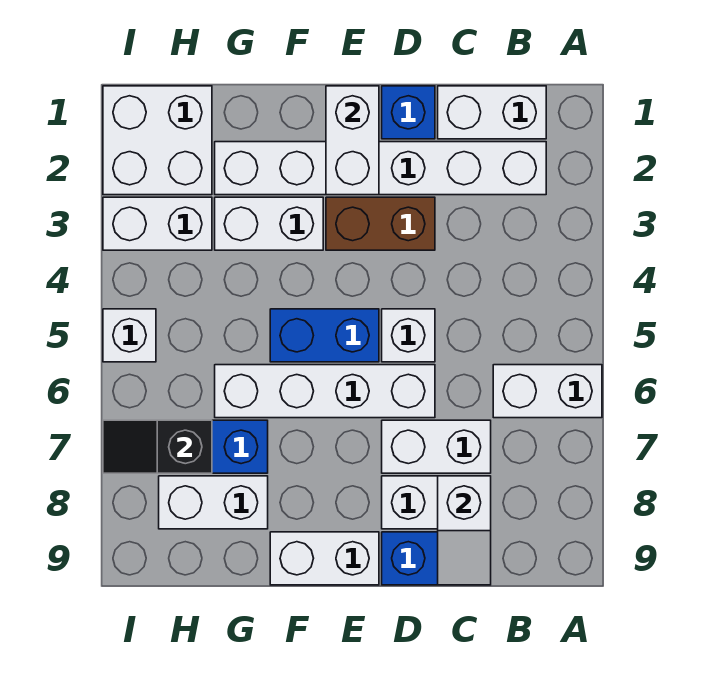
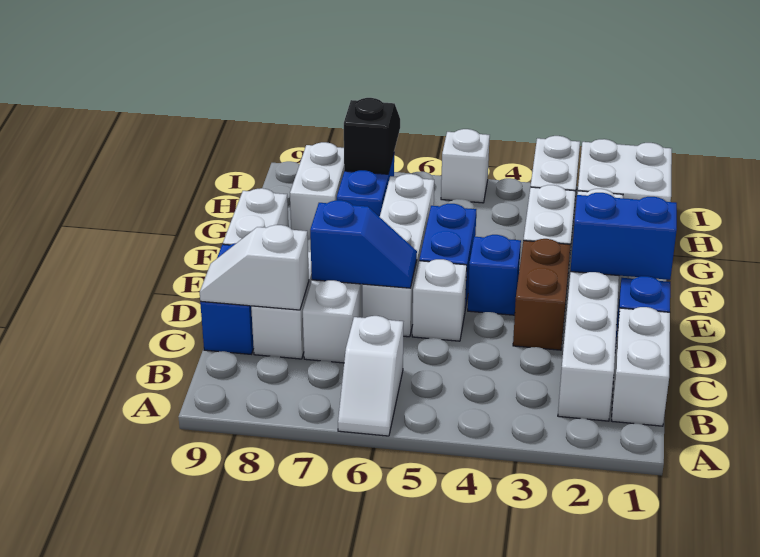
white brick A6:B6 level 1 -> white slope A6:B6 level 1 top B
none -> blue slope D6:D7 level 2 top 7
white brick E1:E2 level 2 -> blue brick E1:E2 level 2
none -> blue brick E4 level 1

